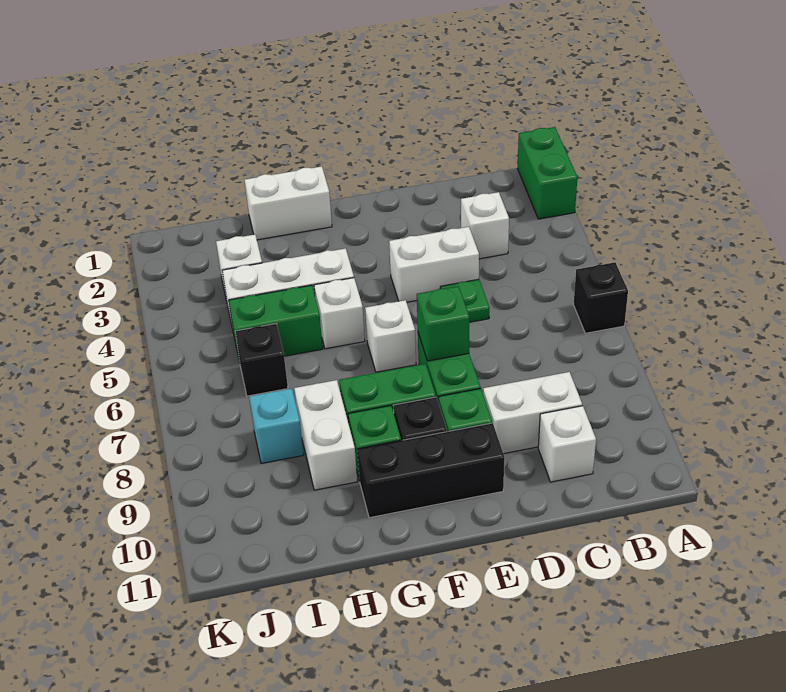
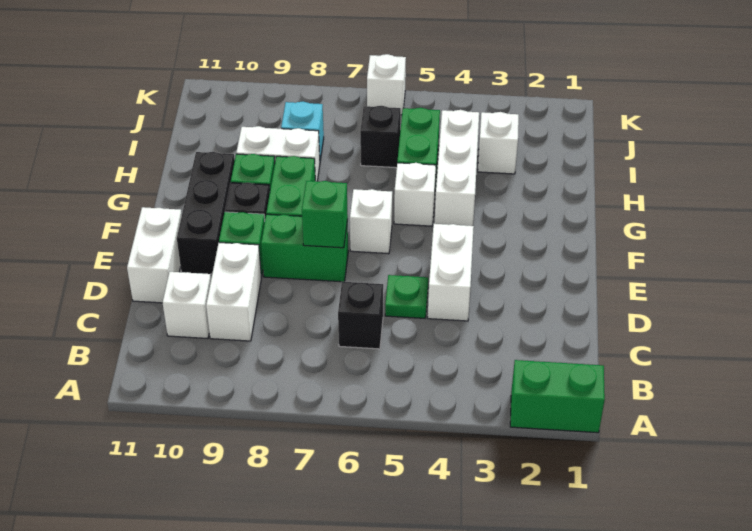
black brick A6 level 1 -> black brick C6 level 1
white brick C3 level 1 -> white brick K6 level 1
white brick G1:H1 level 1 -> white brick D11:E11 level 1

